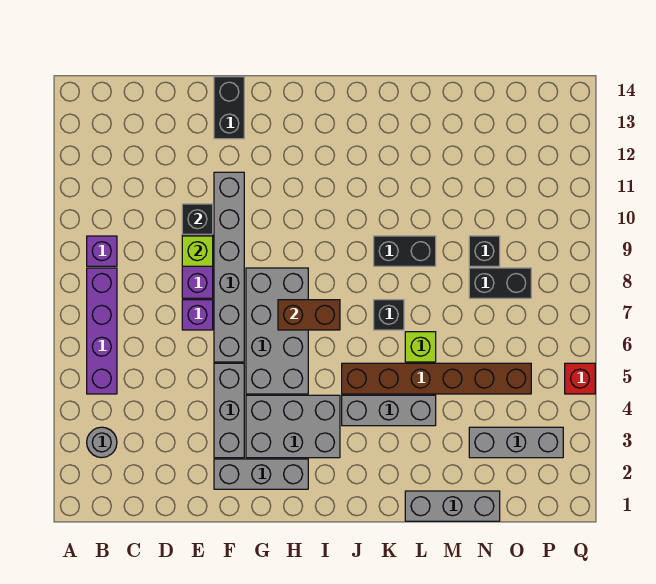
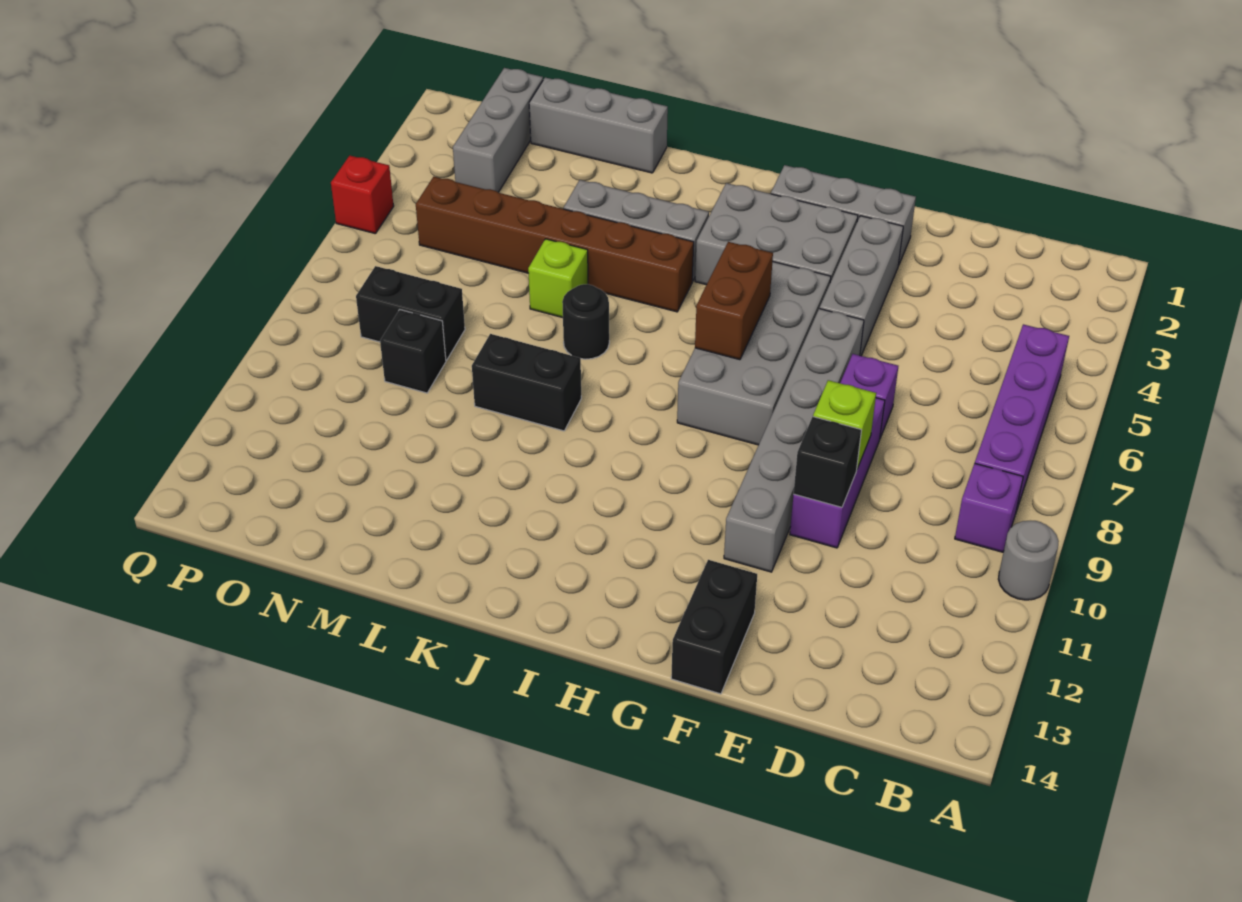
grey round brick B3 level 1 -> grey round brick A10 level 1
brown brick H7:I7 level 2 -> brown brick H6:H7 level 2
black brick K7 level 1 -> black round brick K7 level 1
grey brick N3:P3 level 1 -> grey brick O1:O3 level 1

